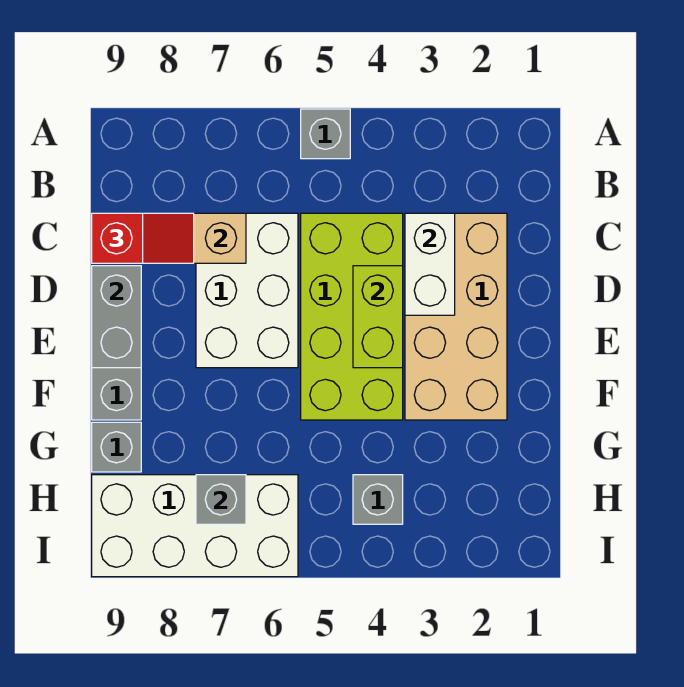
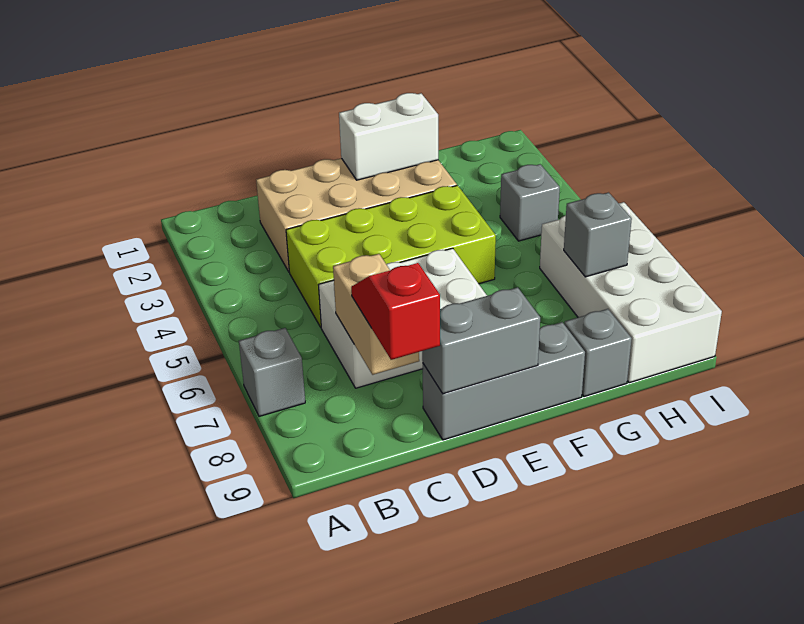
grey brick A5 level 1 -> grey brick A7 level 1
white brick C3:D3 level 2 -> white brick E2:F2 level 2
lime brick D4:E4 level 2 -> none

